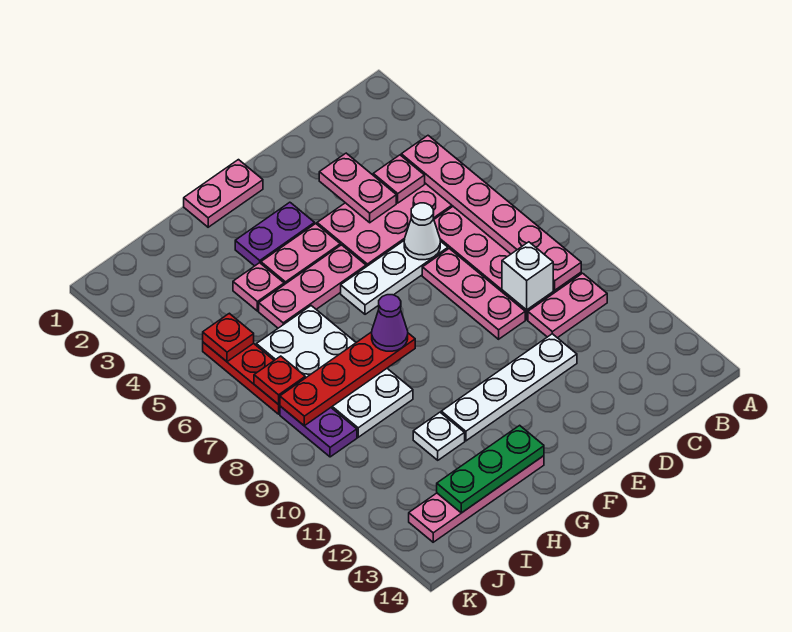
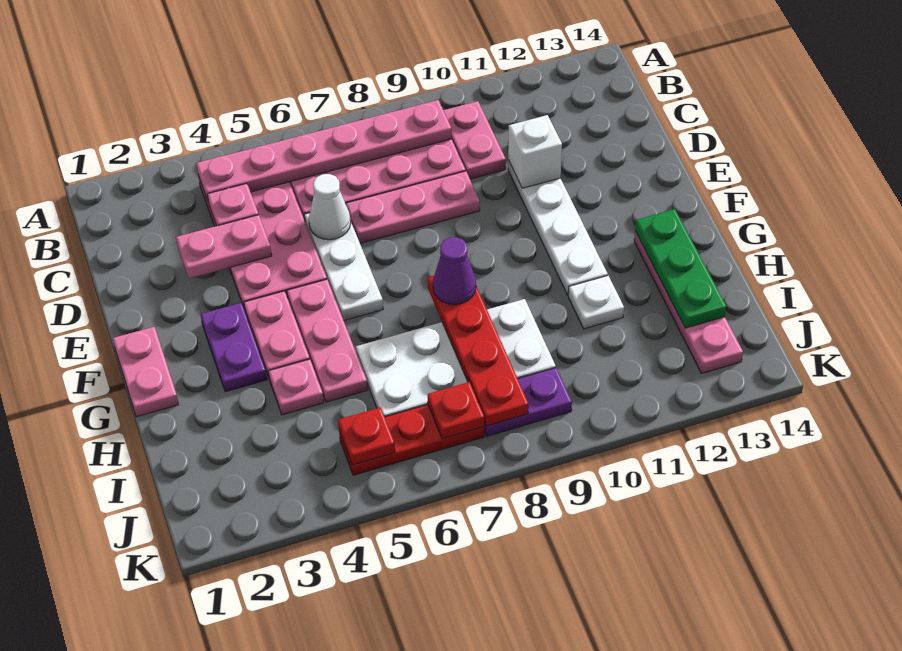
white brick C9 level 2 -> white brick D11 level 2

